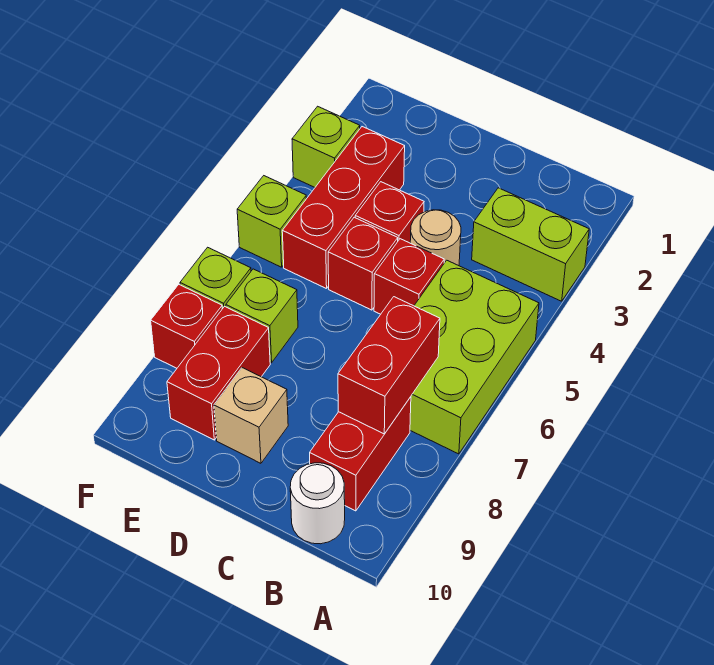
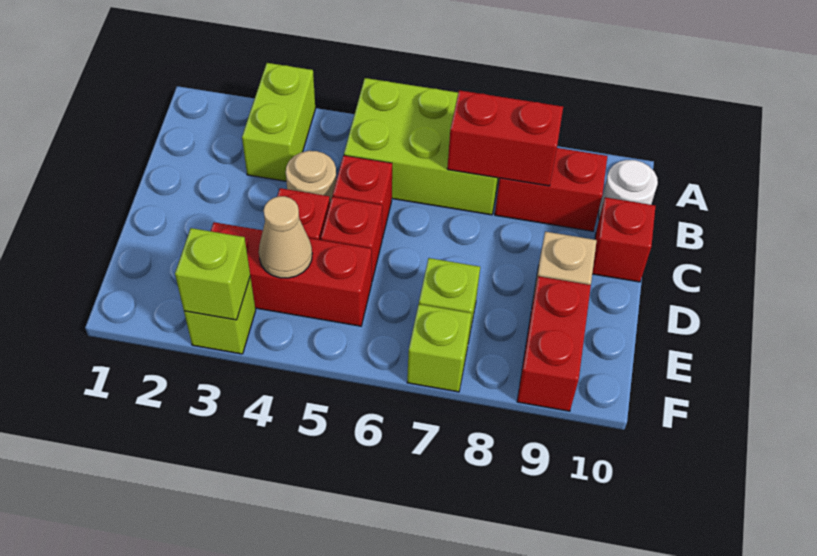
none -> tan cone E4 level 2
red brick E8:E9 level 1 -> red brick E9:F9 level 1
lime brick F5 level 1 -> lime brick F3 level 2
red brick F8 level 1 -> red brick C10 level 1

